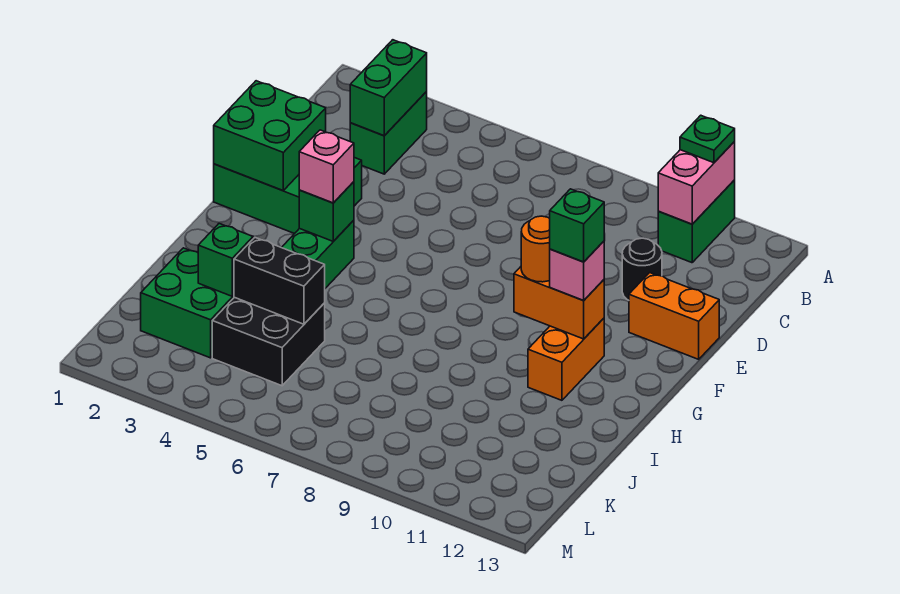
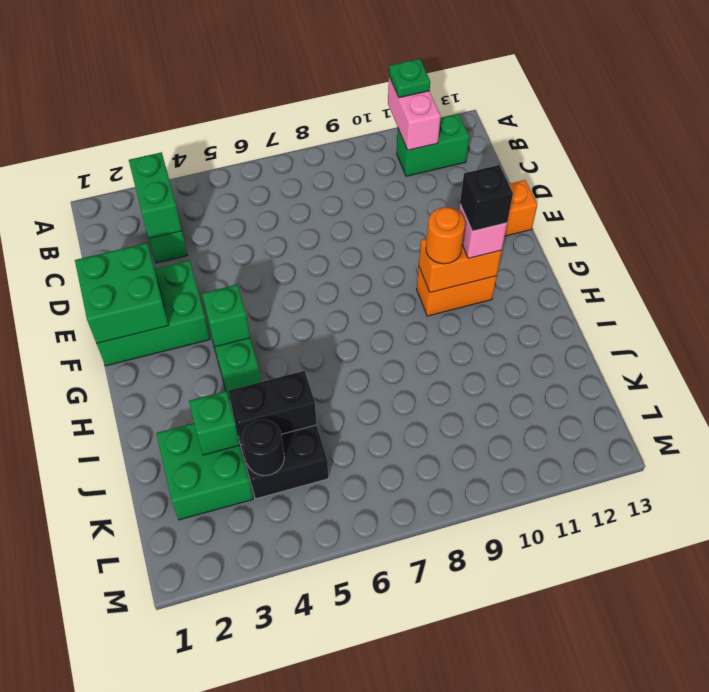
green brick A11:B11 level 1 -> green brick B11:B12 level 1
black round brick D11 level 1 -> black round brick K4 level 2
pink brick G4 level 3 -> none
orange brick G11:H11 level 1 -> orange brick G10:G11 level 1
green brick G11 level 4 -> black brick G11 level 4

